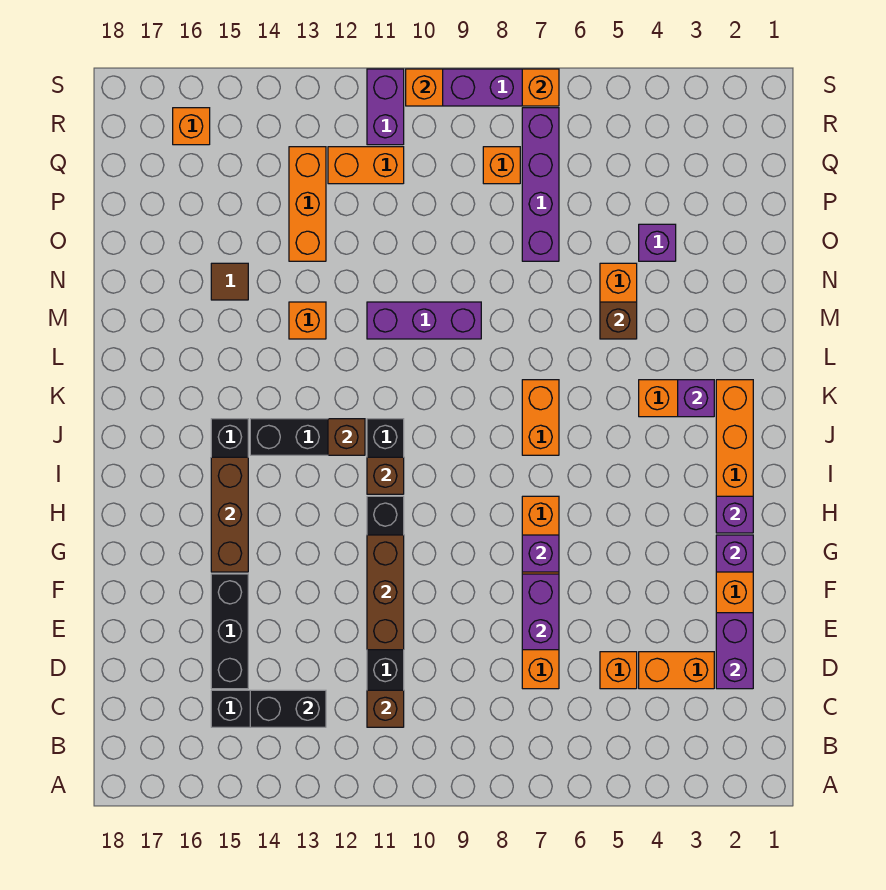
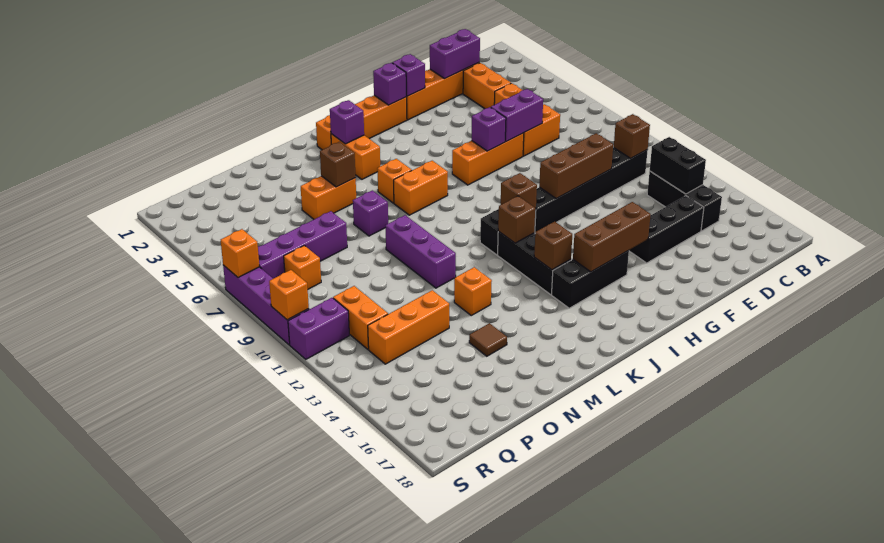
none -> brown brick J14 level 2
purple brick O4 level 1 -> purple brick M7 level 1
orange brick R16 level 1 -> orange brick K6 level 1

